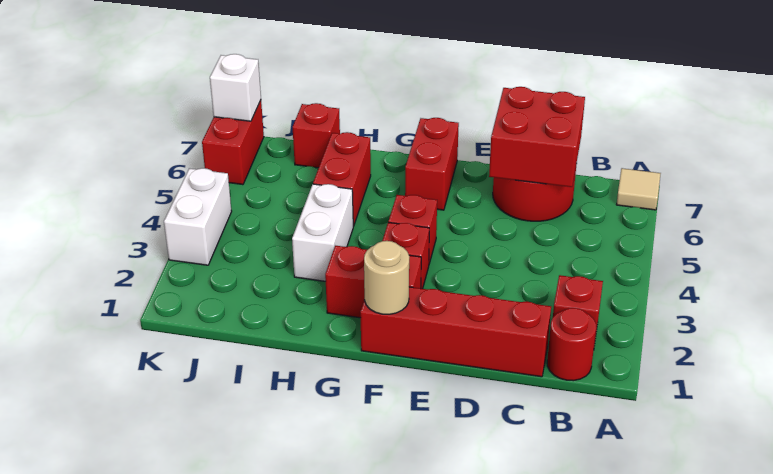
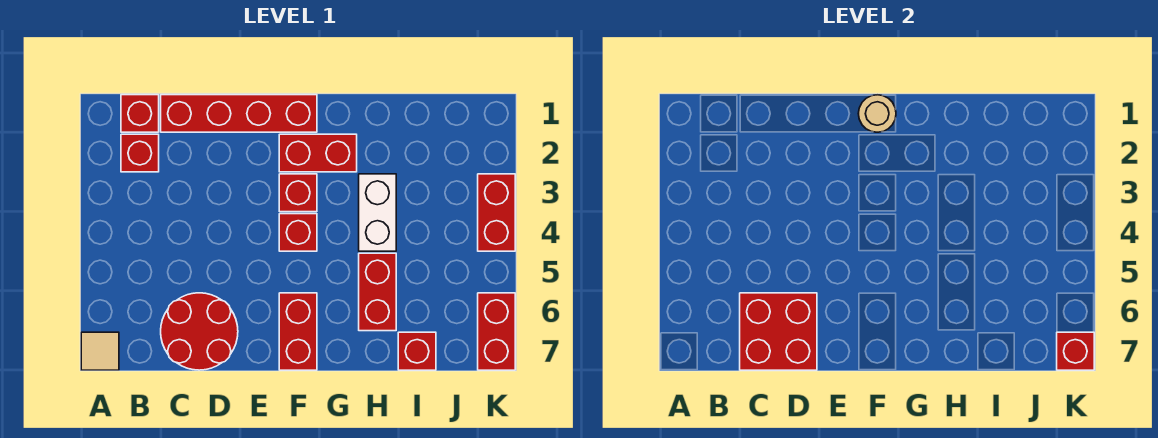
red round brick B1 level 1 -> red brick B1 level 1
white brick K3:K4 level 1 -> red brick K3:K4 level 1
white brick K7 level 2 -> red brick K7 level 2

